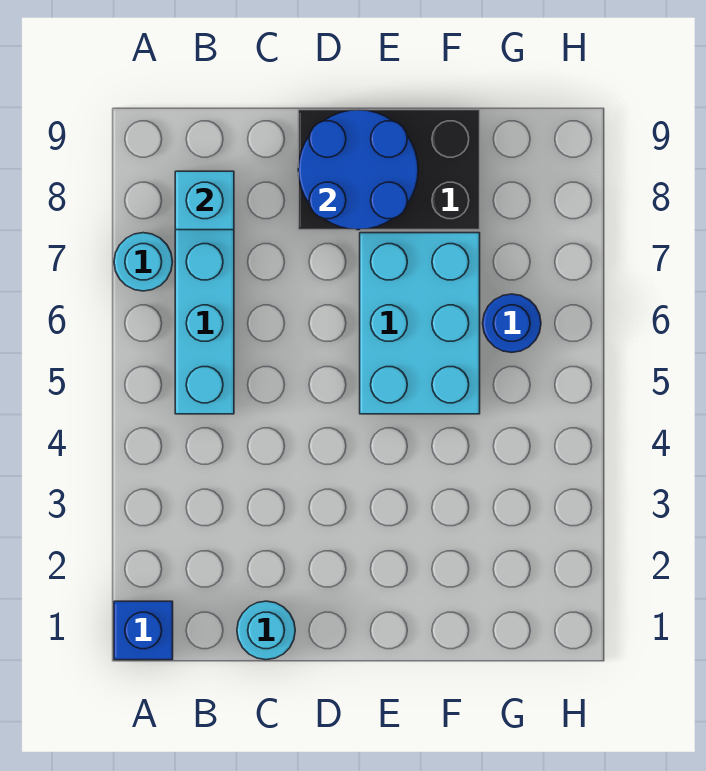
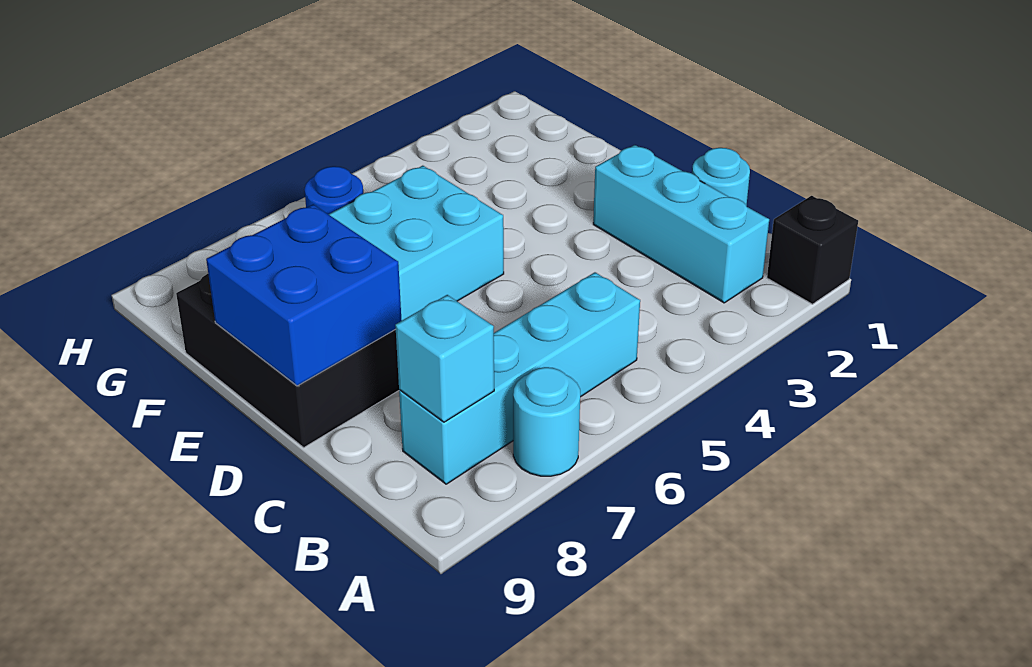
blue brick A1 level 1 -> black brick A1 level 1
none -> cyan brick B2:D2 level 1
blue round brick D8:E9 level 2 -> blue brick D8:E9 level 2

